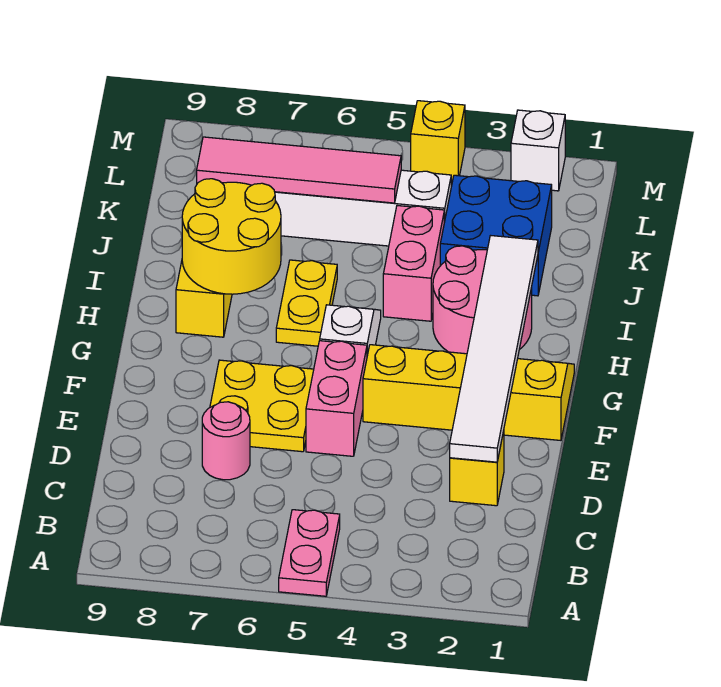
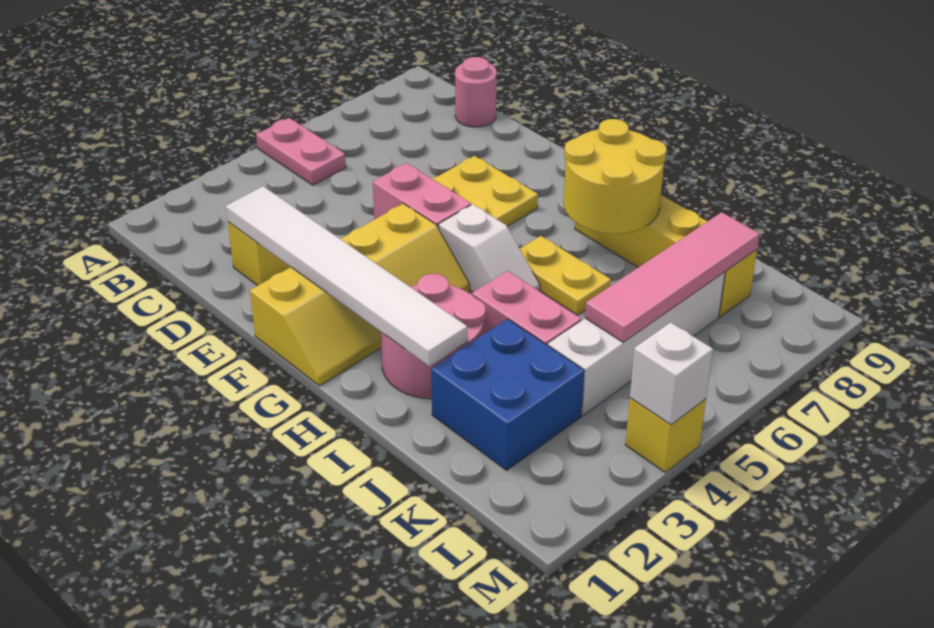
pink round brick D7 level 1 -> pink round brick C9 level 1
white brick M2 level 1 -> white brick M4 level 2

